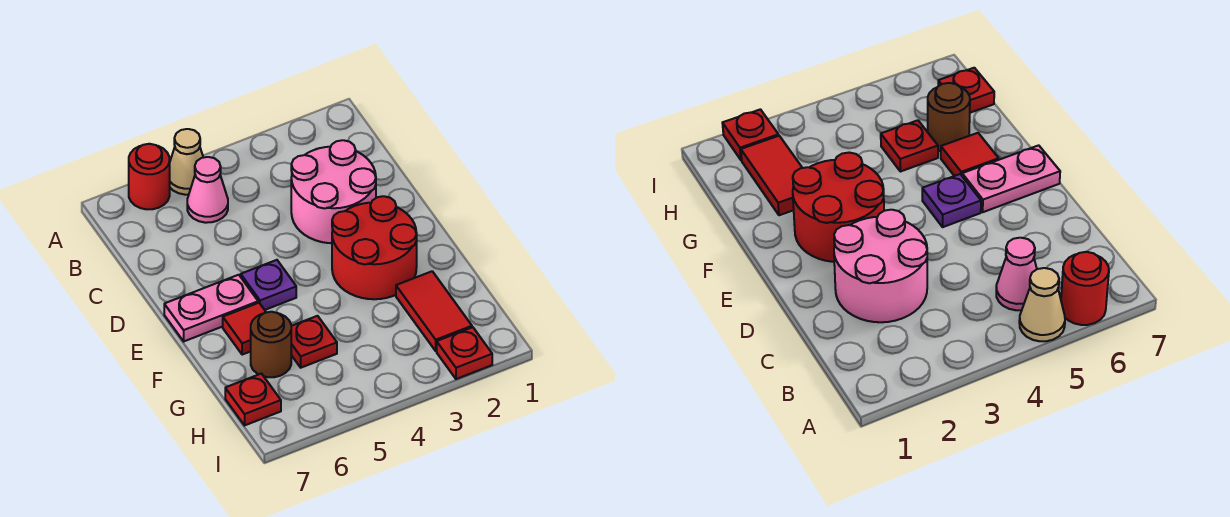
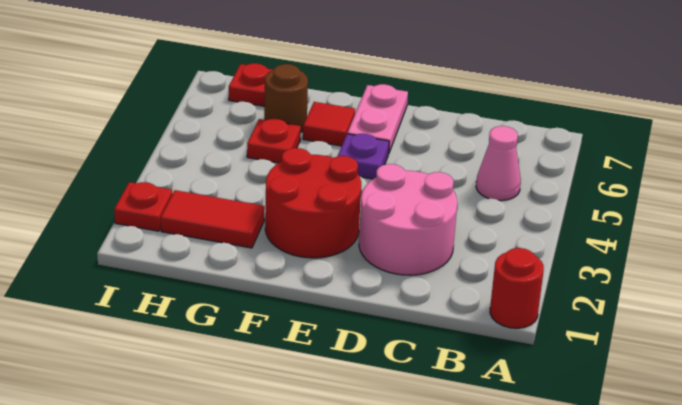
tan cone A5 level 1 -> none
red round brick A6 level 1 -> red round brick A1 level 1

